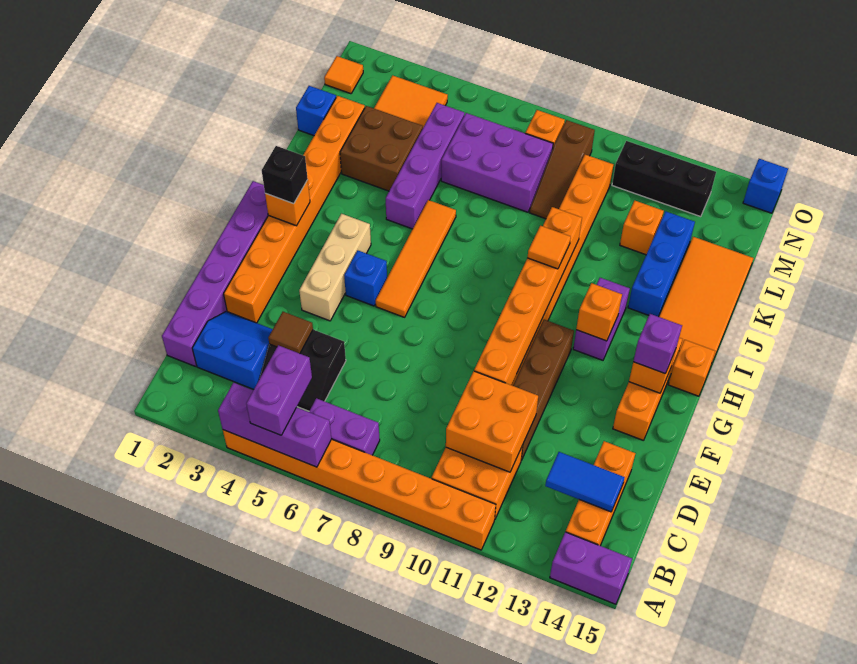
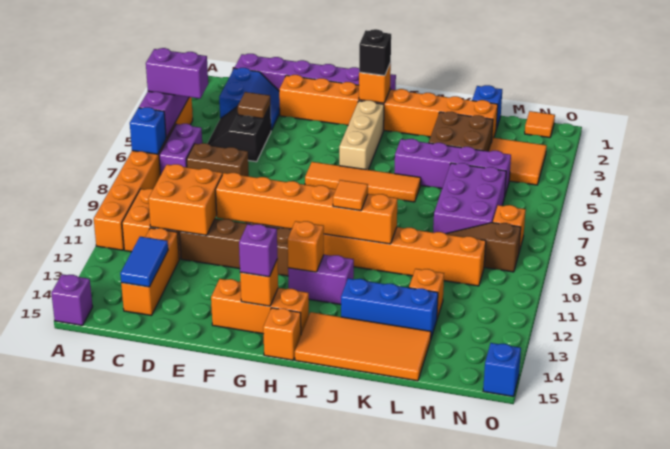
purple brick A14:A15 level 1 -> purple brick A15 level 1
orange brick B14:D14 level 1 -> orange brick C12:C14 level 1
none -> brown brick C7:D7 level 1
tan brick F4:H4 level 1 -> tan brick H3:H5 level 1
blue brick G5 level 1 -> blue brick A7 level 2
black brick N11:N13 level 1 -> none

